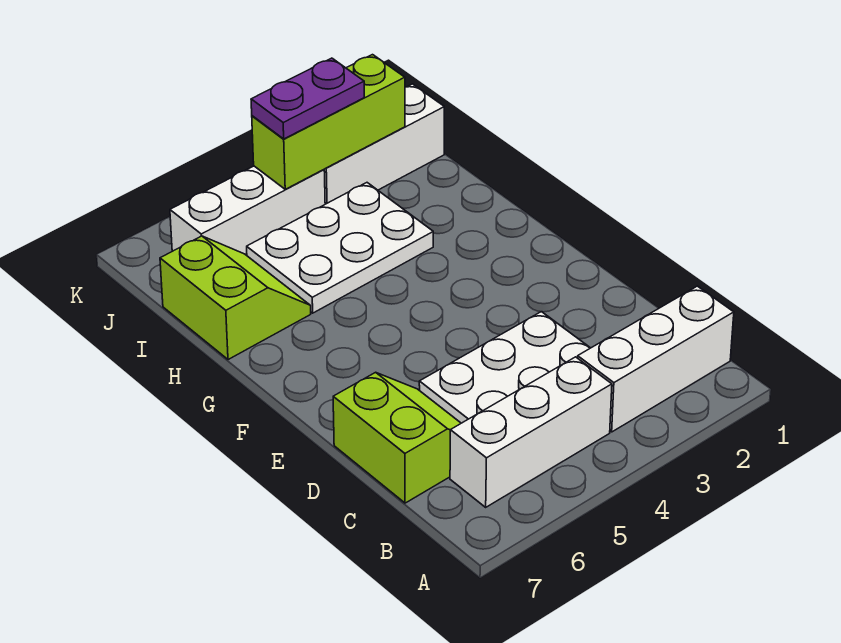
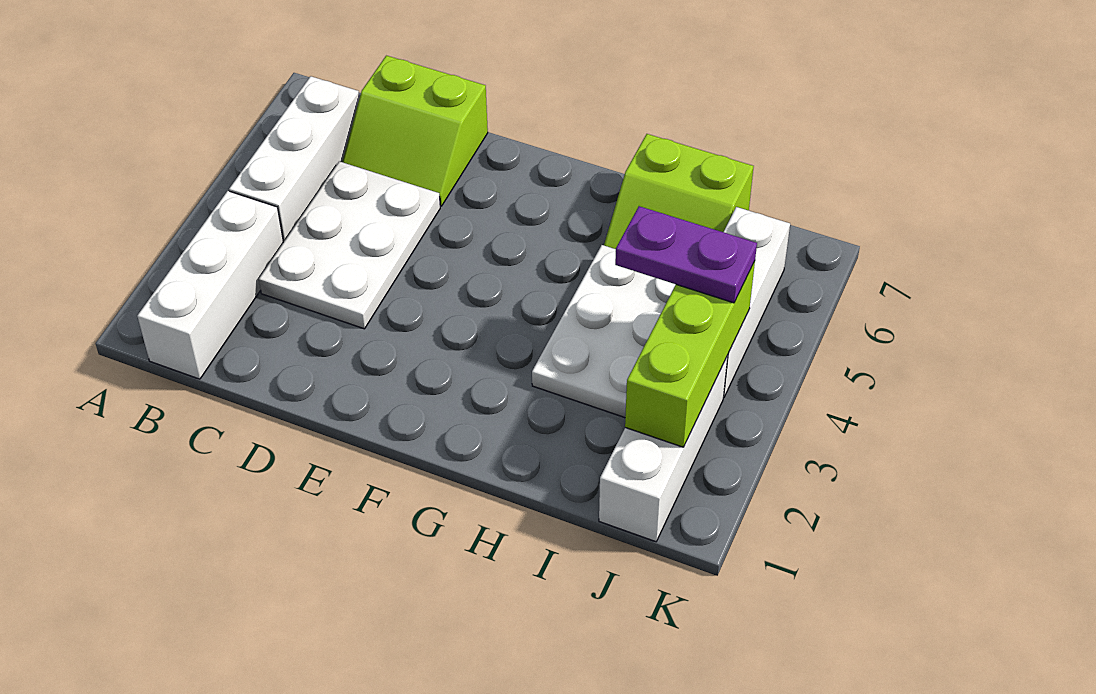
purple plate J3:J4 level 3 -> purple plate I4:J4 level 3

